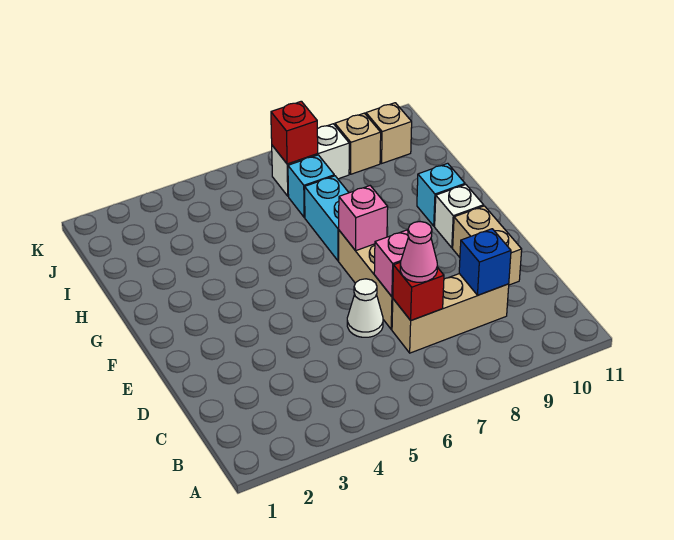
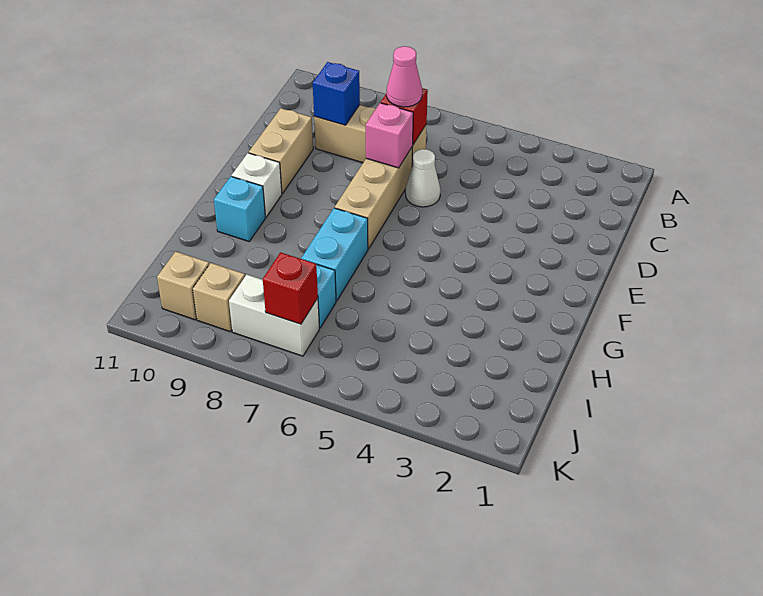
pink brick F7 level 2 -> none

